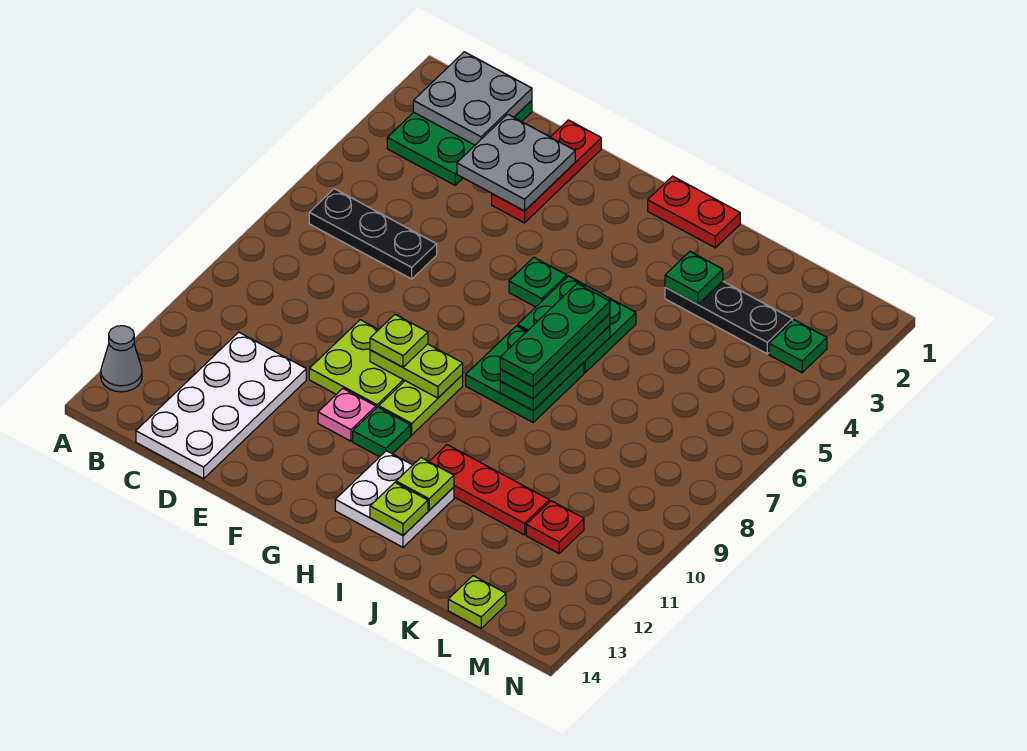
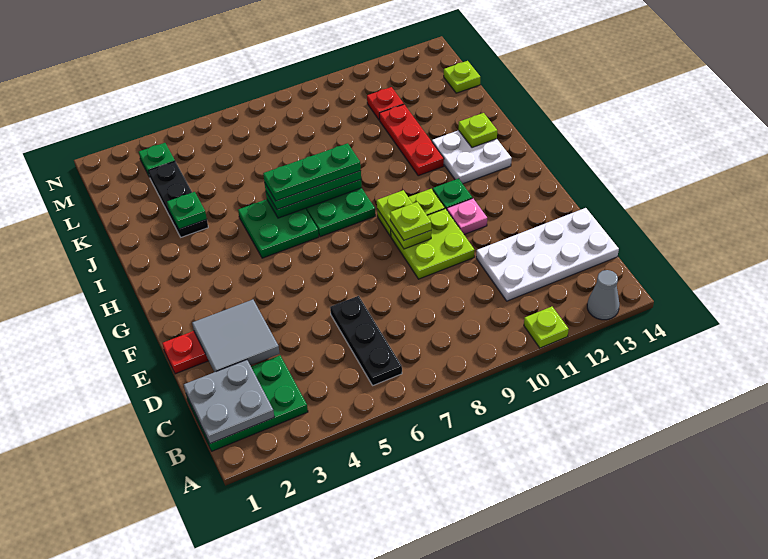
grey plate D2:E3 level 2 -> grey tile D2:E3 level 2
green plate G5 level 1 -> none
red plate H1:I1 level 1 -> none
lime plate I12 level 2 -> lime plate A11 level 1

